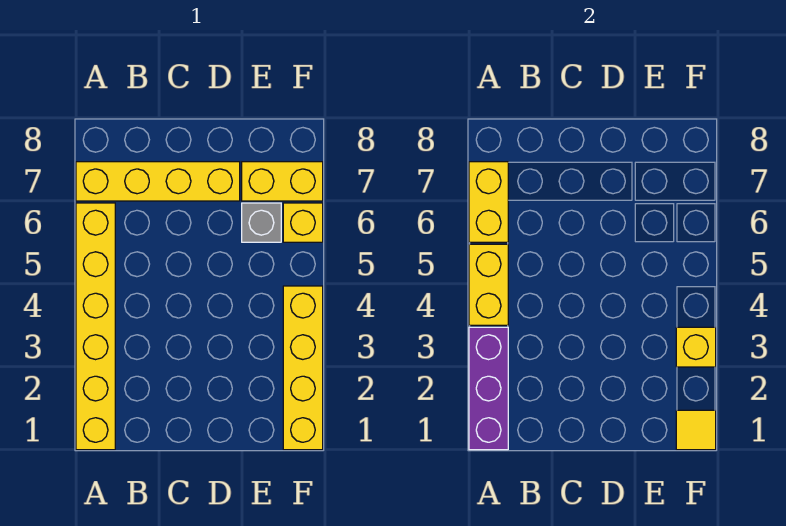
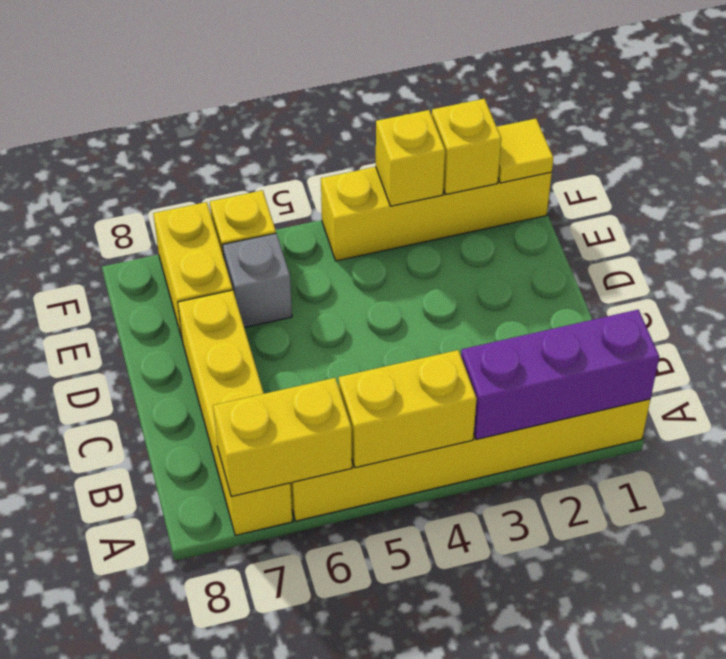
none -> yellow brick F2 level 2

